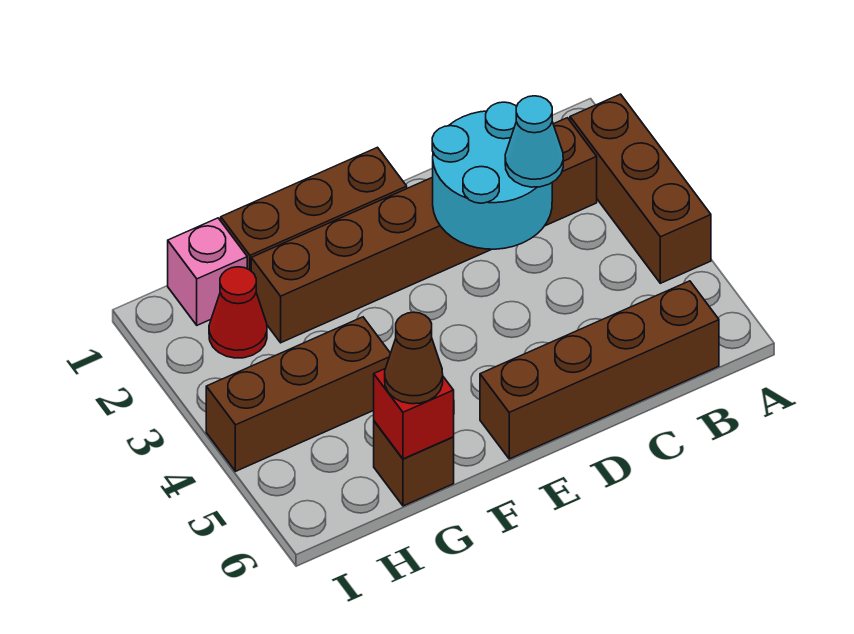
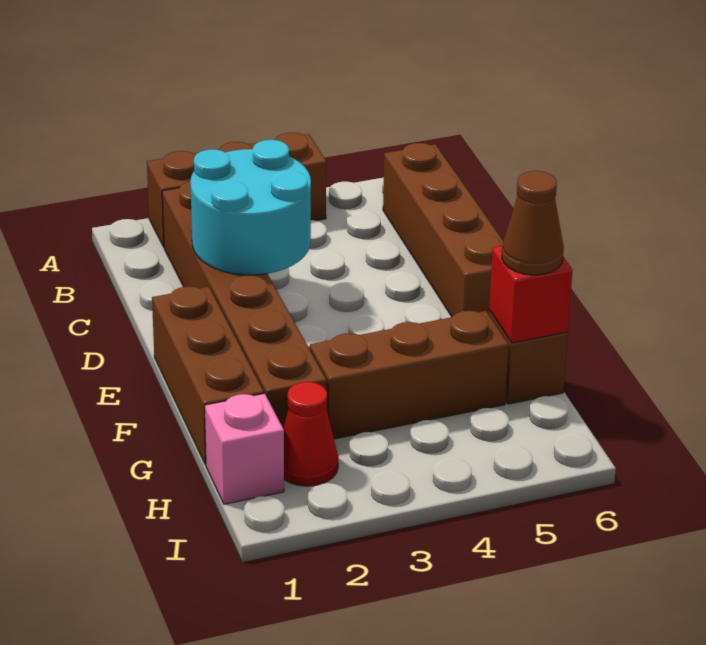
cyan cone C3 level 3 -> none
brown brick G4:I4 level 1 -> brown brick G3:G5 level 1

